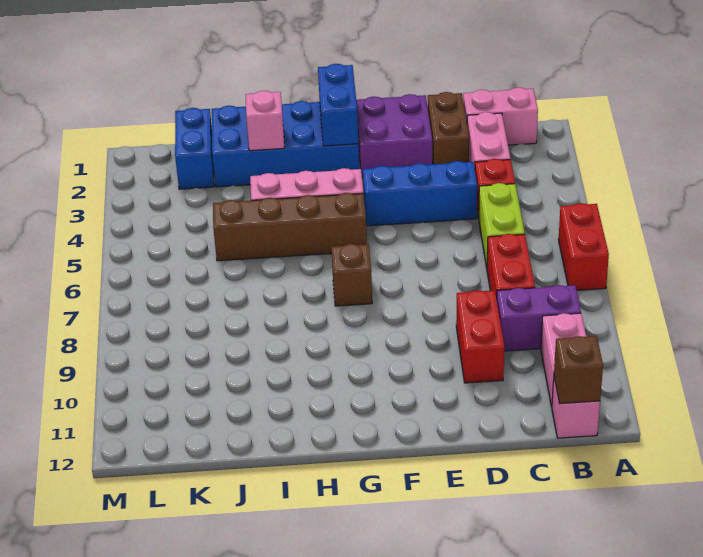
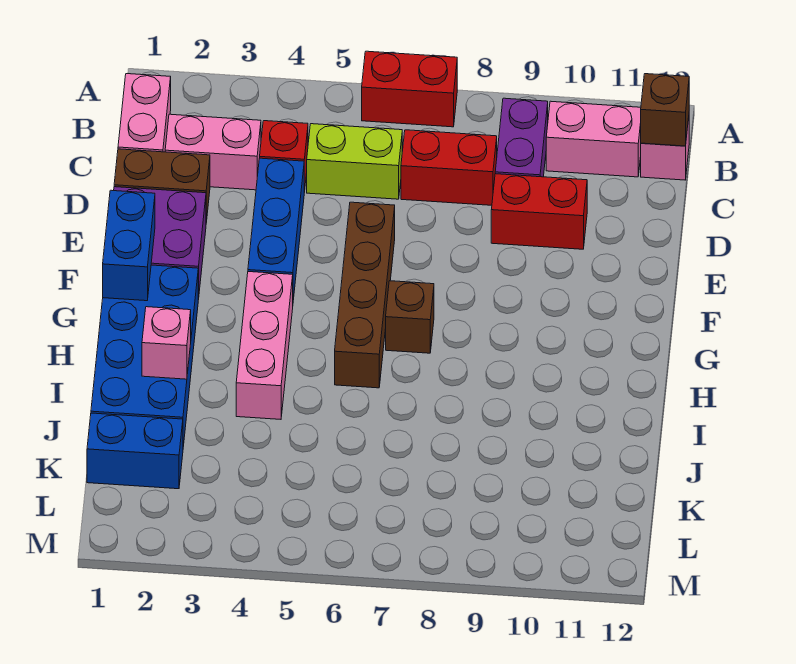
blue brick G1:G2 level 2 -> blue brick F1:G1 level 2
brown brick G5:J5 level 1 -> brown brick E6:H6 level 1

